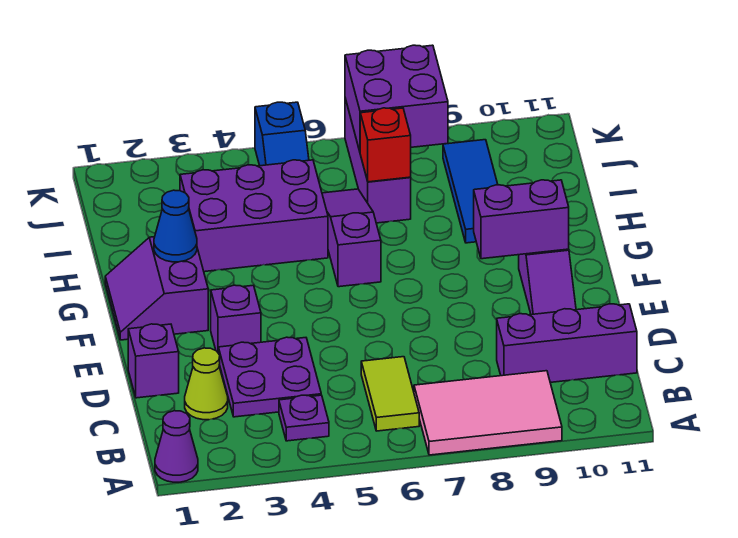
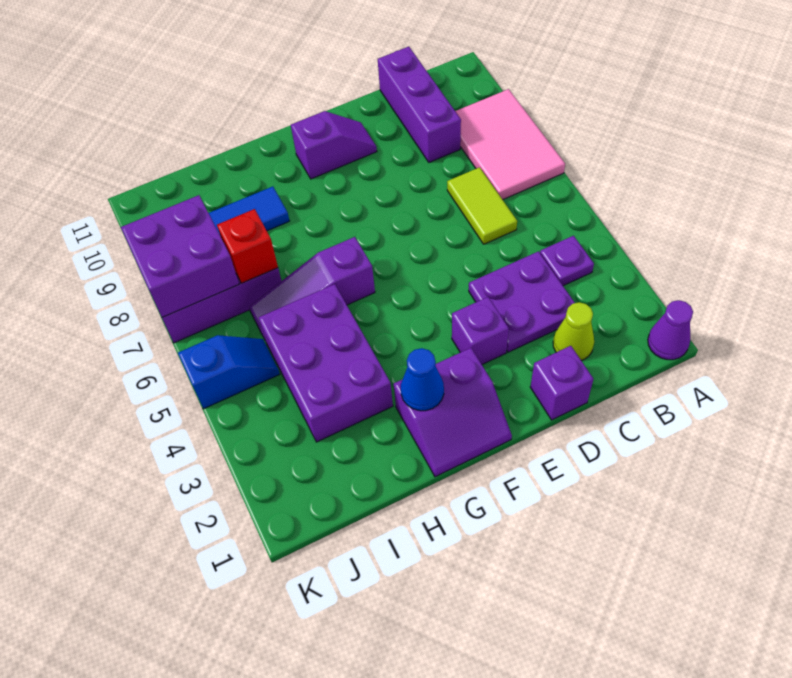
lime tile B6:C6 level 1 -> lime tile C6:C7 level 1
purple brick F9:F10 level 2 -> none

